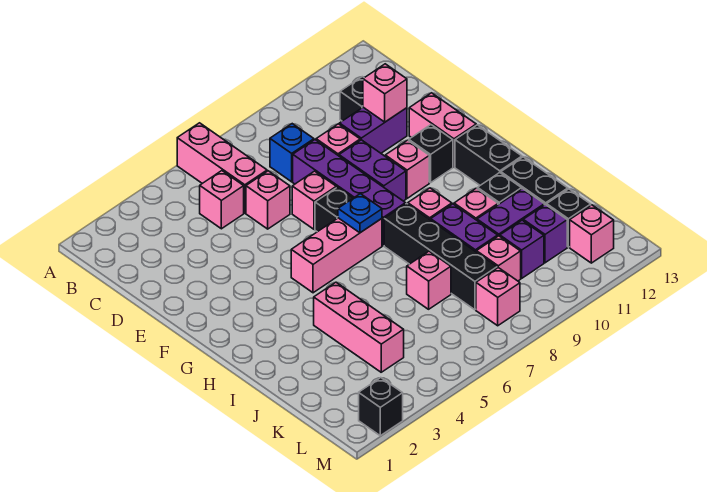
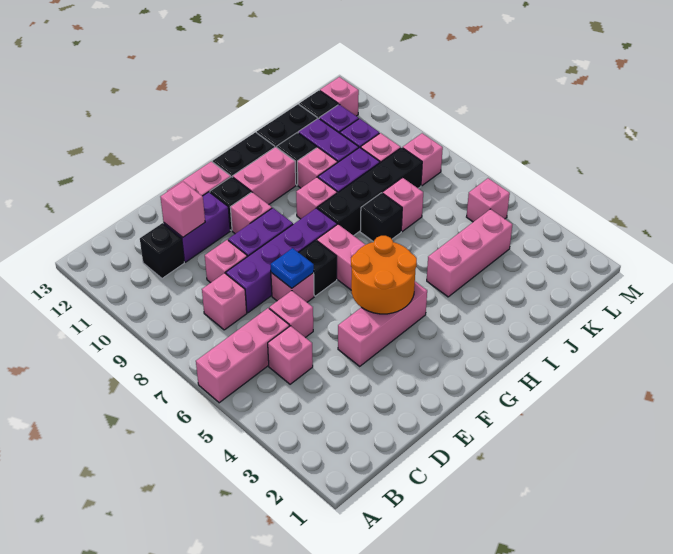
blue brick C8 level 1 -> pink brick C8 level 1
purple brick D10:D11 level 1 -> purple brick D11:E11 level 1
none -> pink brick E4:G4 level 1
none -> orange round brick F4:G5 level 2
blue plate G7 level 2 -> blue plate E7 level 2
none -> pink brick G11:H11 level 1
none -> pink brick L5 level 1
black brick M2 level 1 -> black brick I7 level 1

